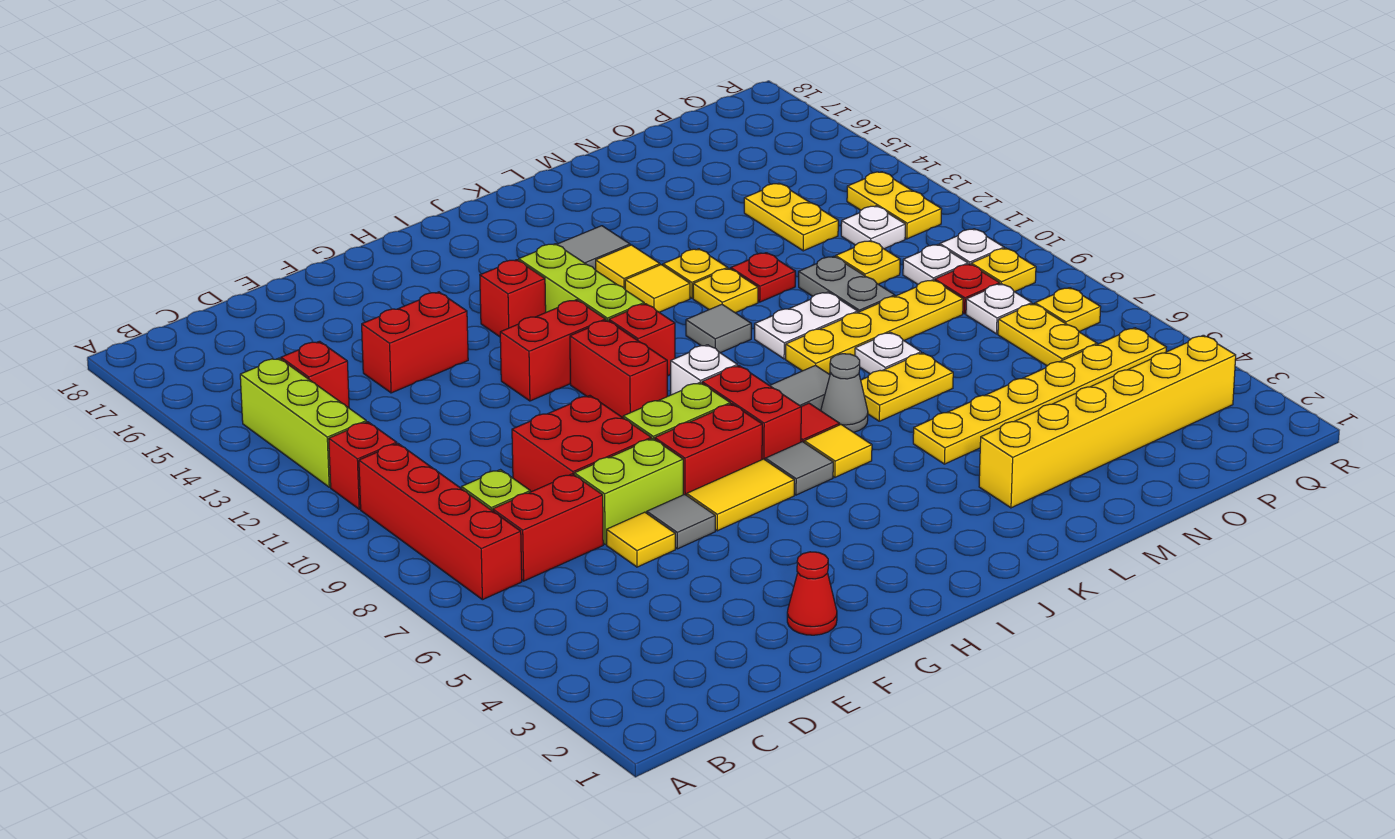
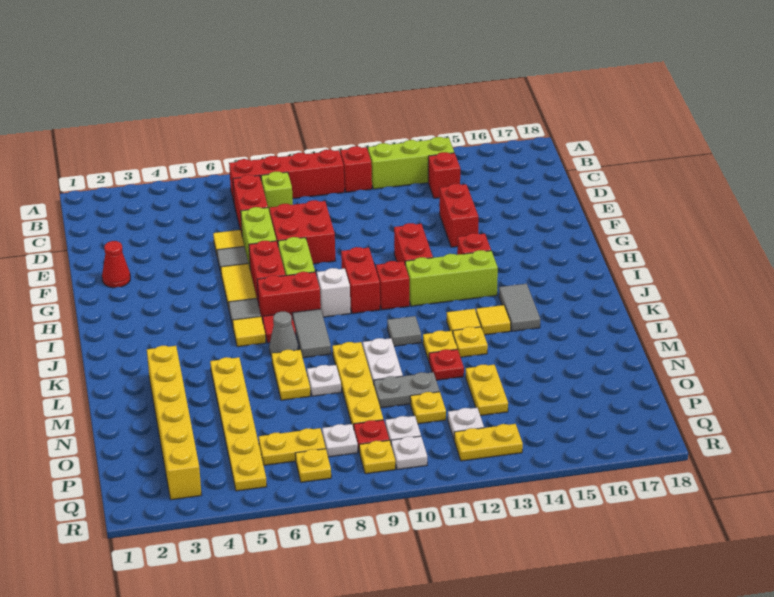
red brick H10:H11 level 1 -> red brick H10:I10 level 1
yellow plate O13:O14 level 1 -> yellow plate N13:O13 level 1

